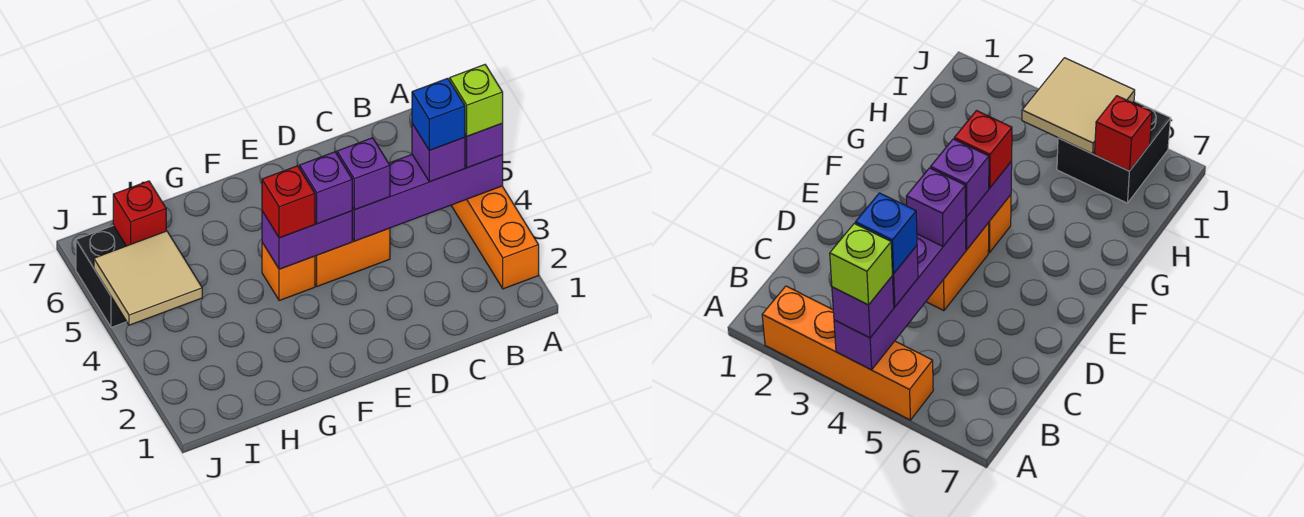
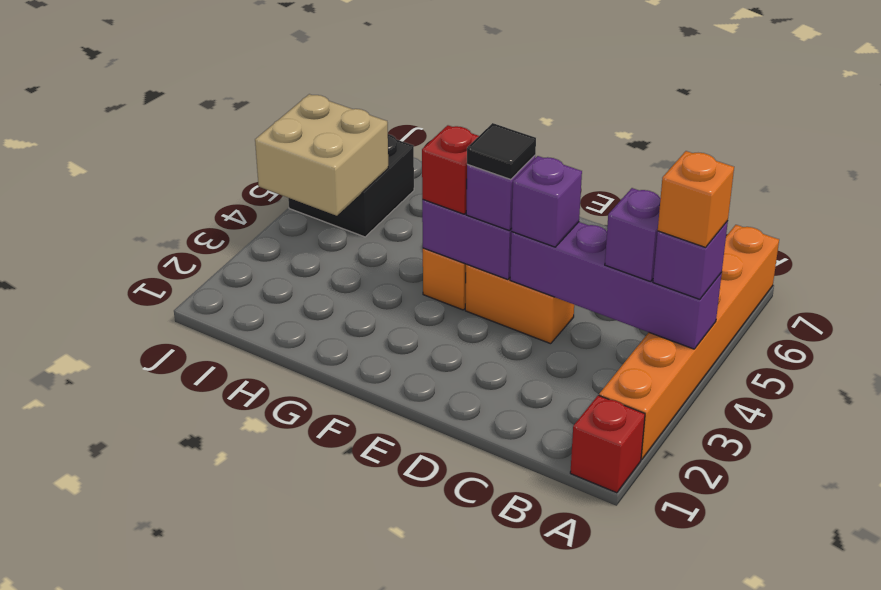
orange brick A2:A5 level 1 -> orange brick A2:A7 level 1
lime brick A4 level 4 -> orange brick A4 level 4
blue brick B4 level 4 -> none
none -> black tile E4 level 4
tan tile I4:J5 level 2 -> tan brick I4:J5 level 2
red brick I6 level 2 -> red brick A1 level 1

